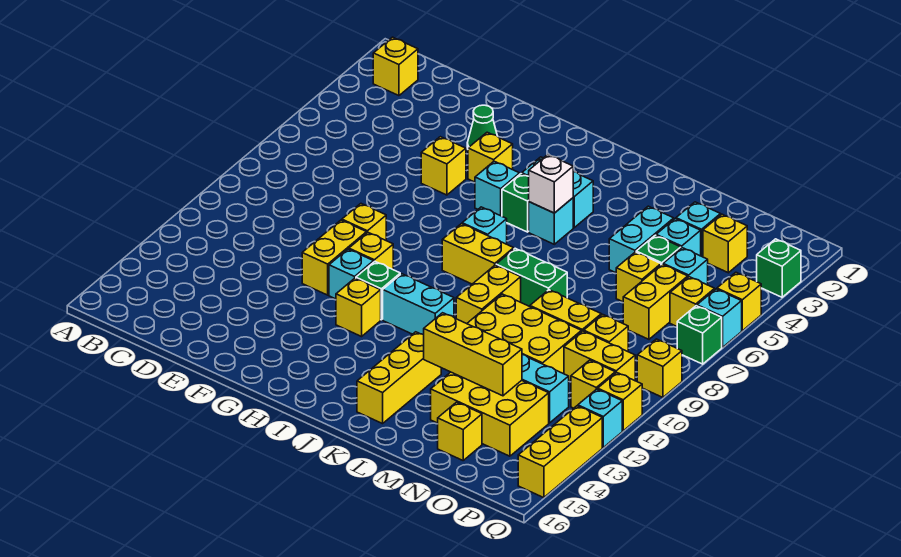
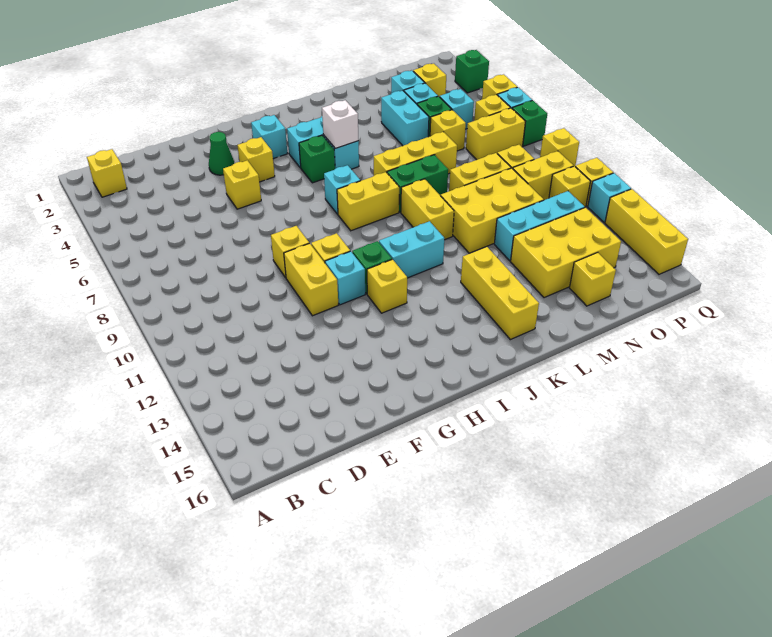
cyan brick H5 level 1 -> cyan brick H3 level 1
yellow brick L13:N13 level 2 -> yellow brick K7:M7 level 1
yellow brick O6:O7 level 1 -> yellow brick O7:P7 level 1

